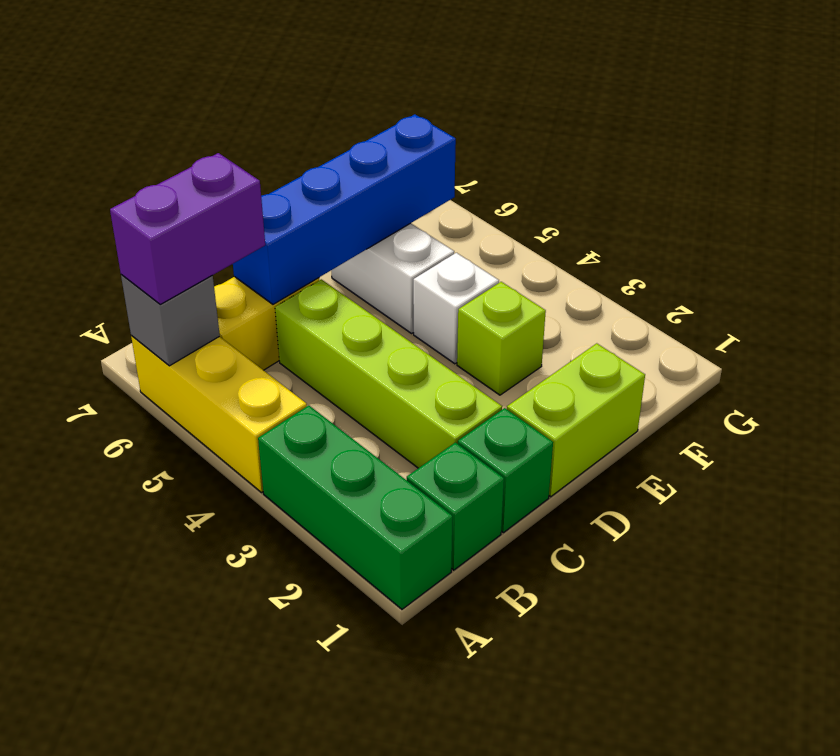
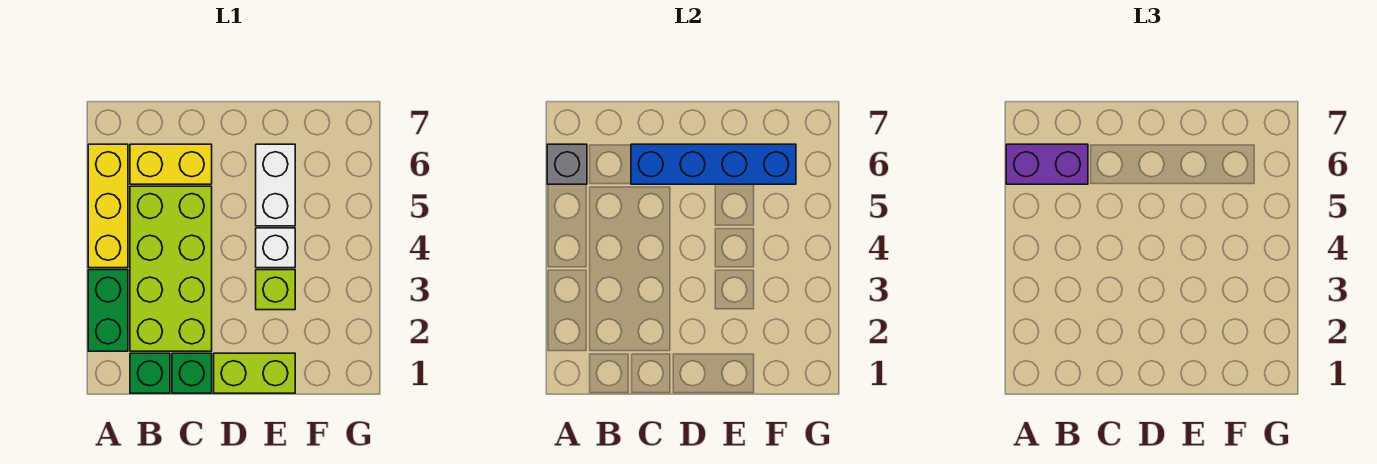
green brick A1:A3 level 1 -> green brick A2:A3 level 1
lime brick C2:C5 level 1 -> lime brick B2:C5 level 1

